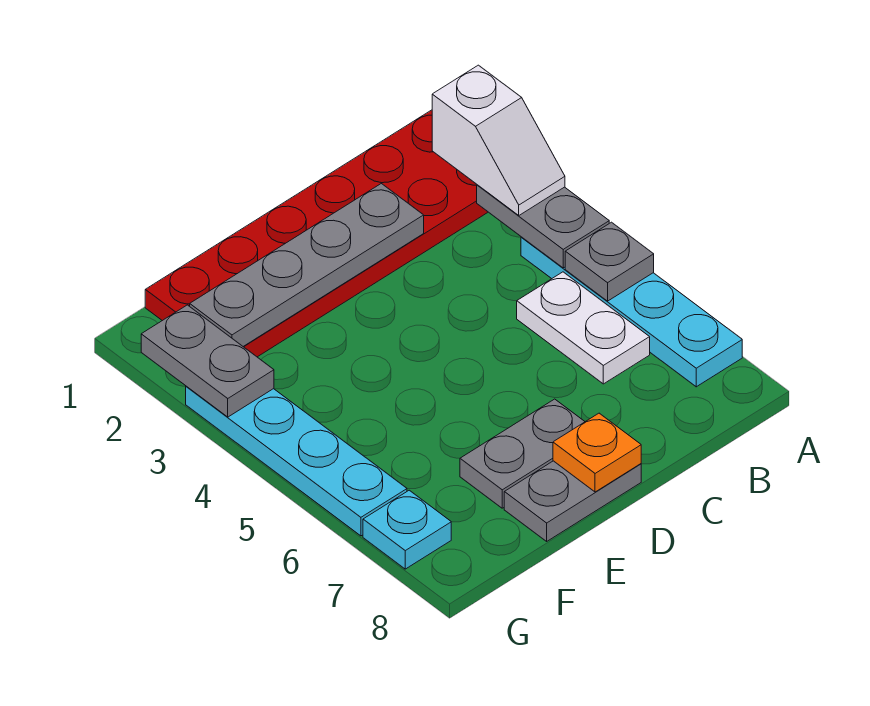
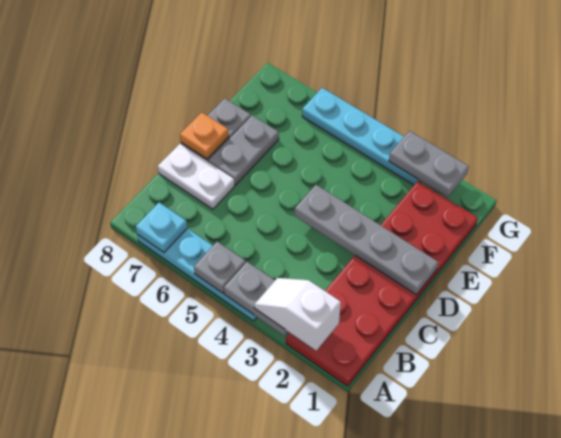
white plate B5:B6 level 1 -> white plate C7:C8 level 1
grey plate C2:F2 level 2 -> grey plate D1:D4 level 2
cyan plate G7 level 1 -> cyan plate A7 level 2

